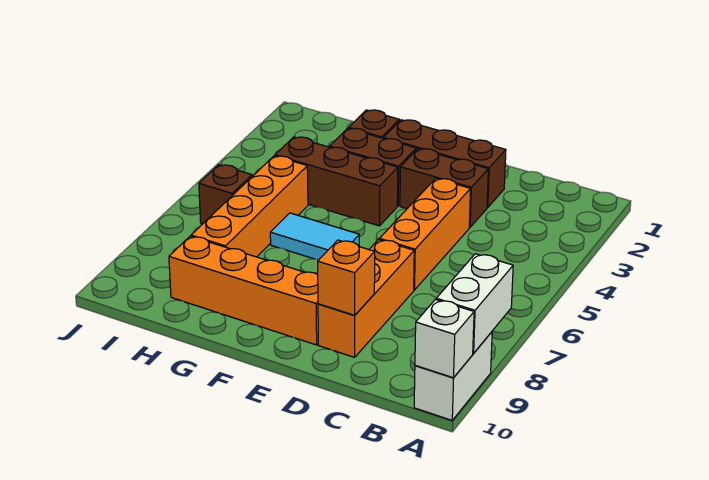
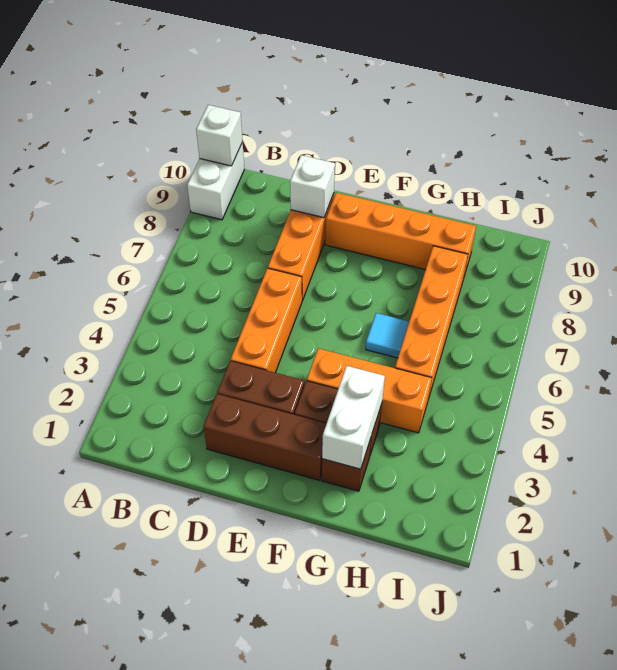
white brick A8:A9 level 2 -> white brick G2:G3 level 2
orange brick D9 level 2 -> white brick D9 level 2
brown brick F4:H4 level 1 -> orange brick F4:H4 level 1
cyan tile F6:G6 level 1 -> cyan tile G6 level 1
brown brick I6 level 1 -> none

